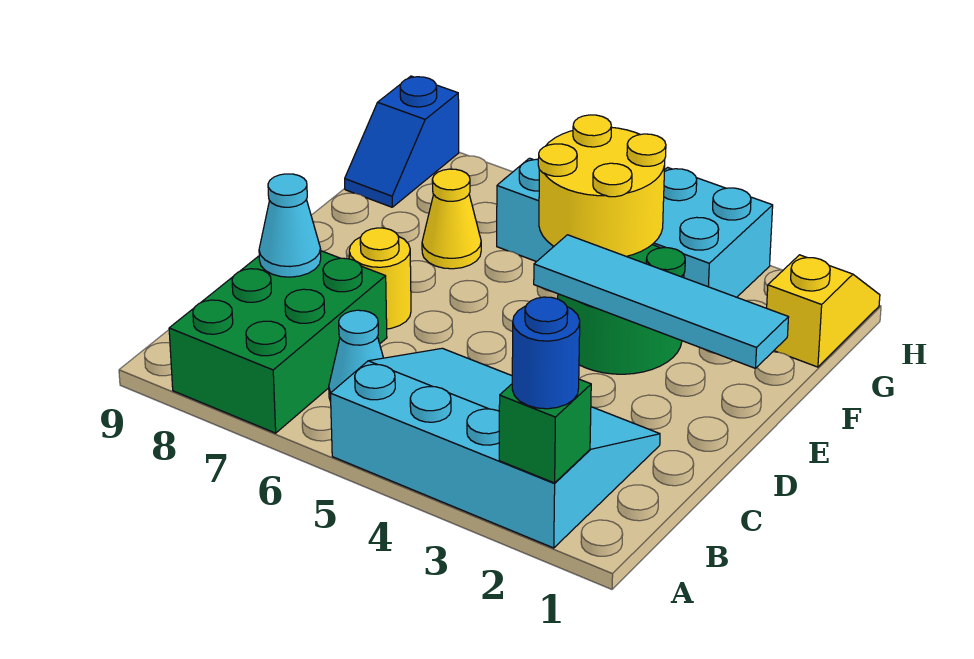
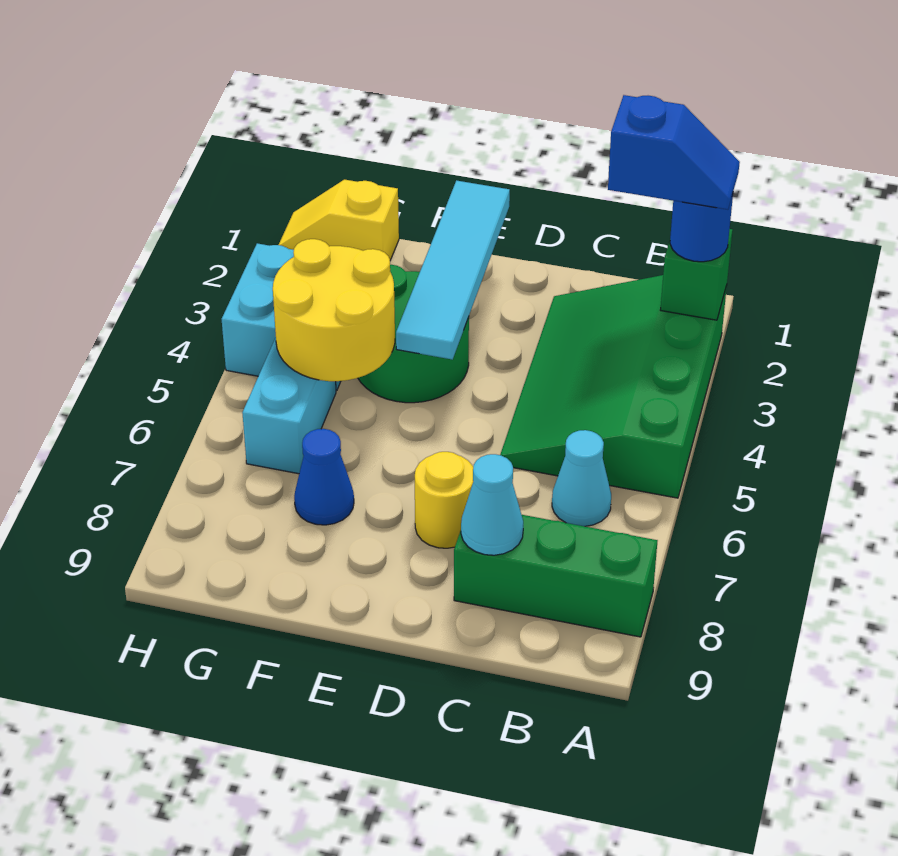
cyan slope A2:C5 level 1 top A -> green slope A2:C5 level 1 top A
green brick A7:C8 level 1 -> green brick A8:C8 level 1
yellow cone F7 level 1 -> blue cone F7 level 1
blue slope G9:H9 level 1 top H -> blue slope A2:B2 level 4 top B

